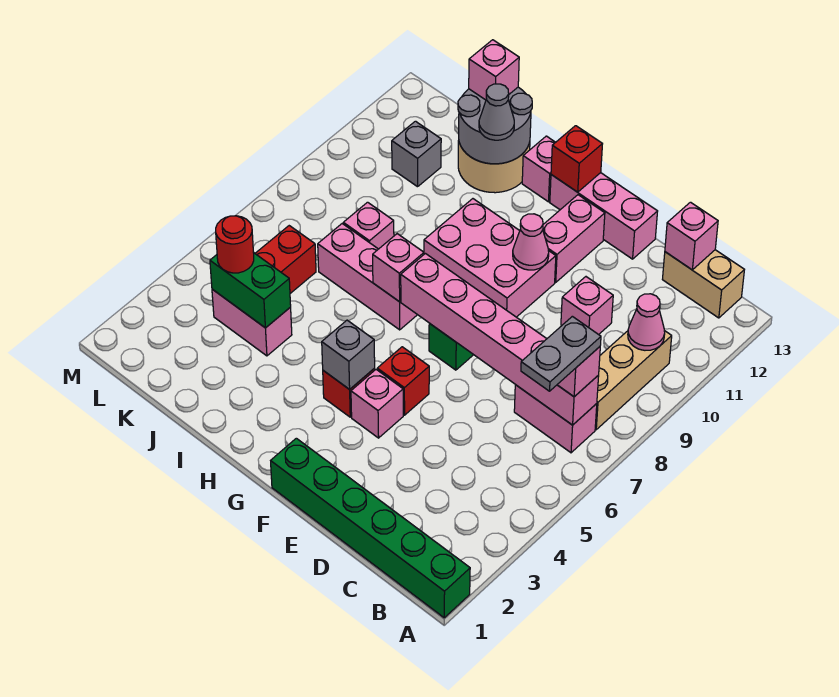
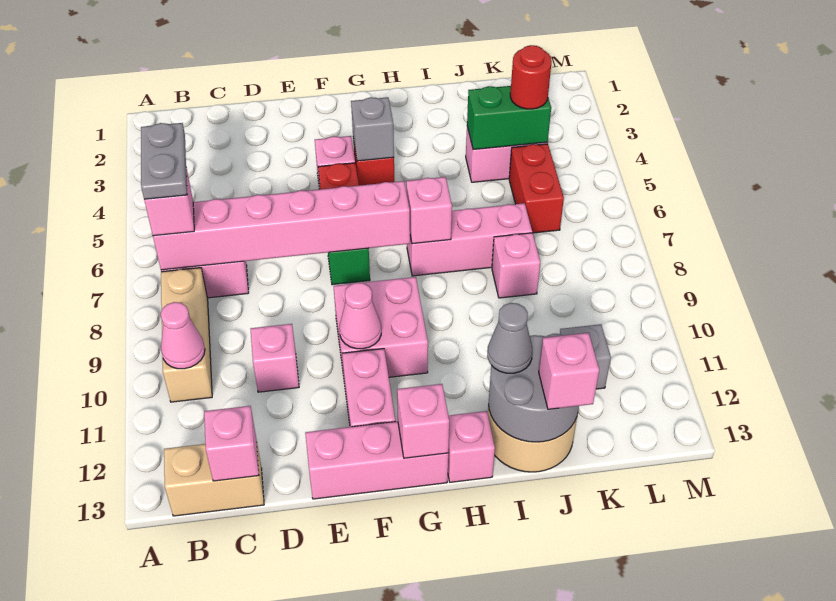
green brick A1:F1 level 1 -> none
pink brick F9:H10 level 1 -> pink brick F9:G10 level 1
red brick G13 level 2 -> pink brick G13 level 2

